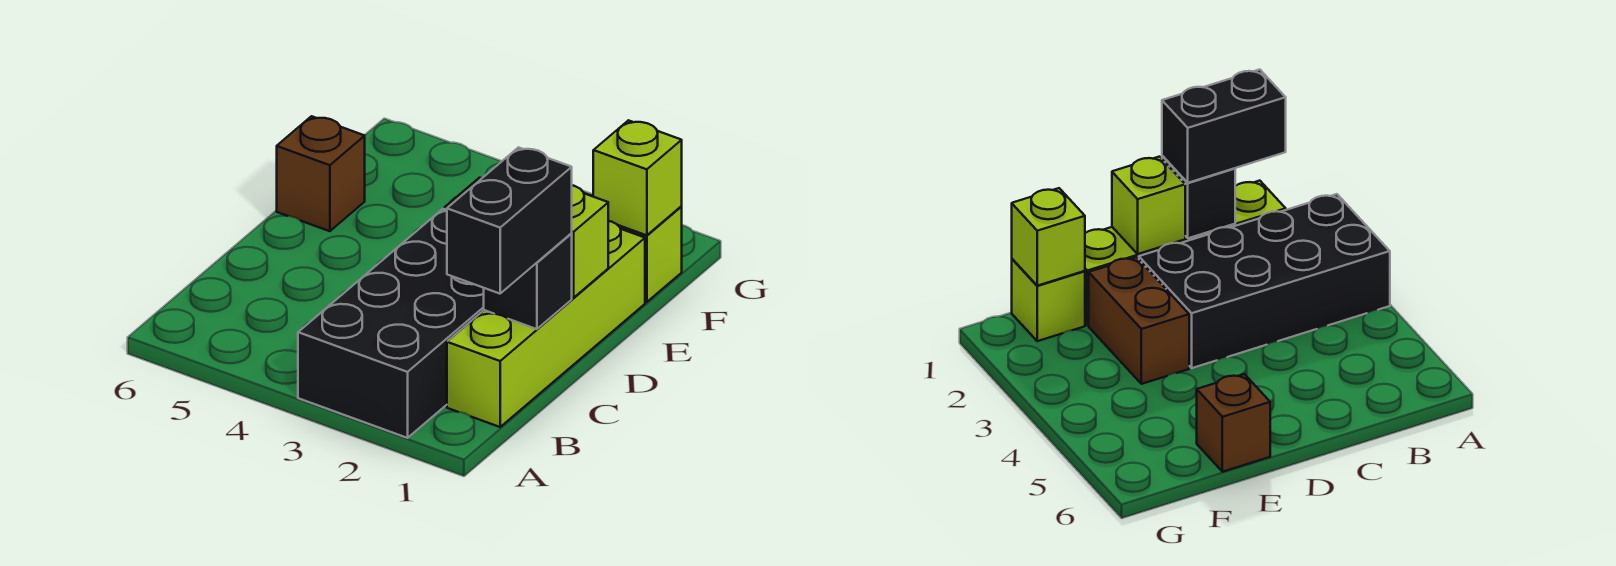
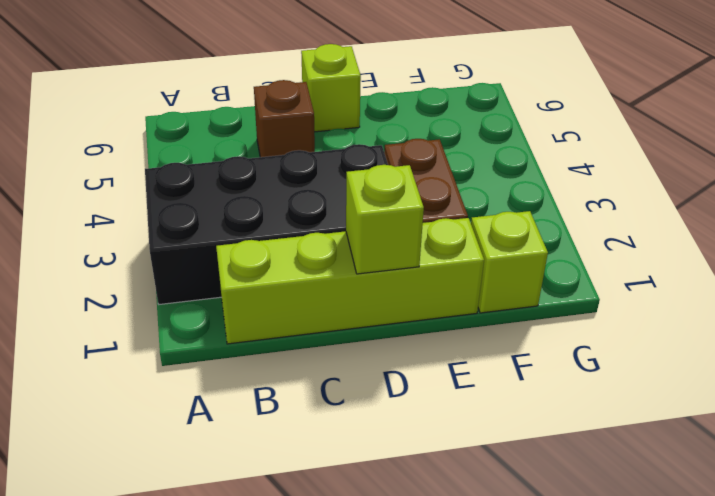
black brick B1:C1 level 3 -> none
black brick C1 level 2 -> none
brown brick E6 level 1 -> brown brick C5 level 1
lime brick F1 level 2 -> lime brick D6 level 1

